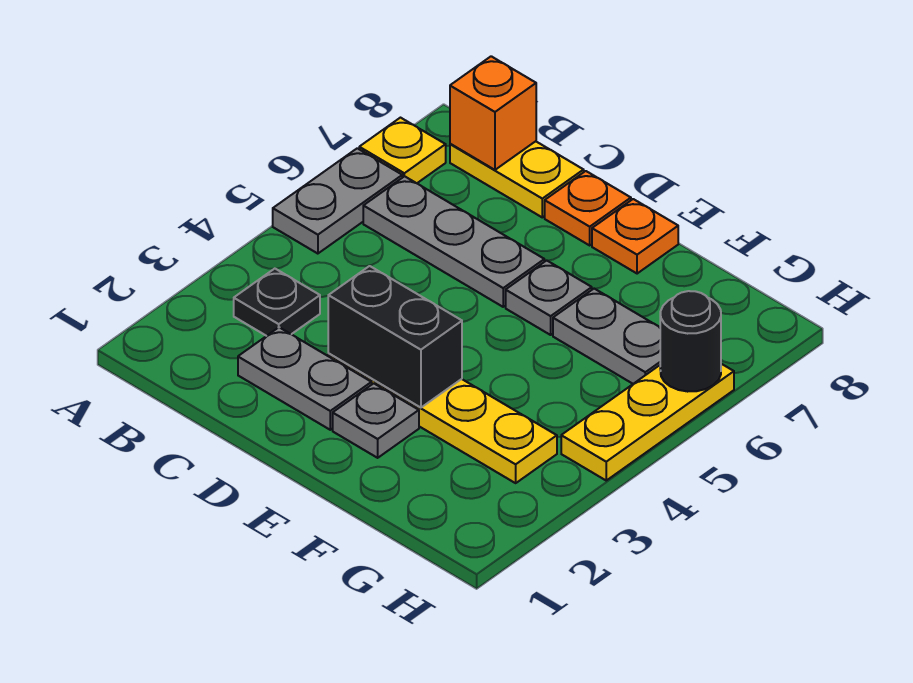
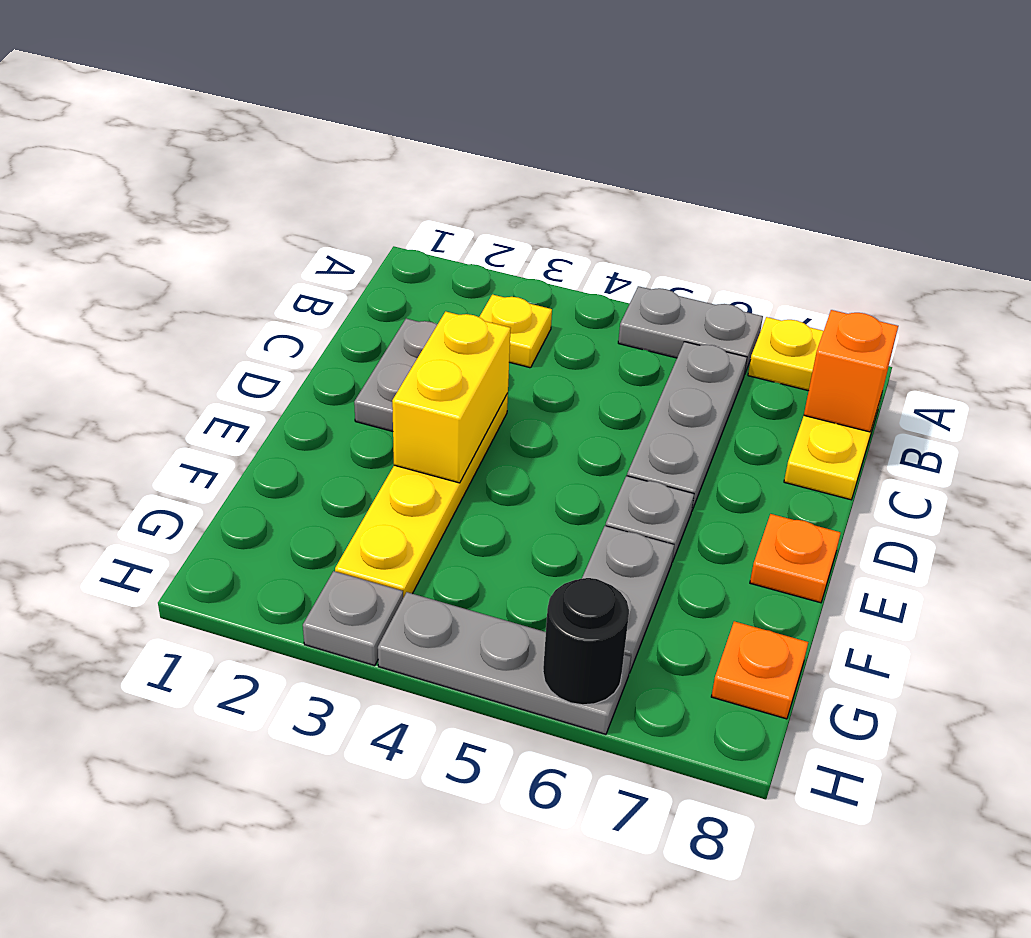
black plate B3 level 1 -> yellow plate B3 level 1
black brick D3:E3 level 2 -> yellow brick D3:E3 level 2
orange plate D8 level 1 -> orange plate G8 level 1
grey plate E2 level 1 -> grey plate H3 level 1
yellow plate H4:H6 level 1 -> grey plate H4:H6 level 1

